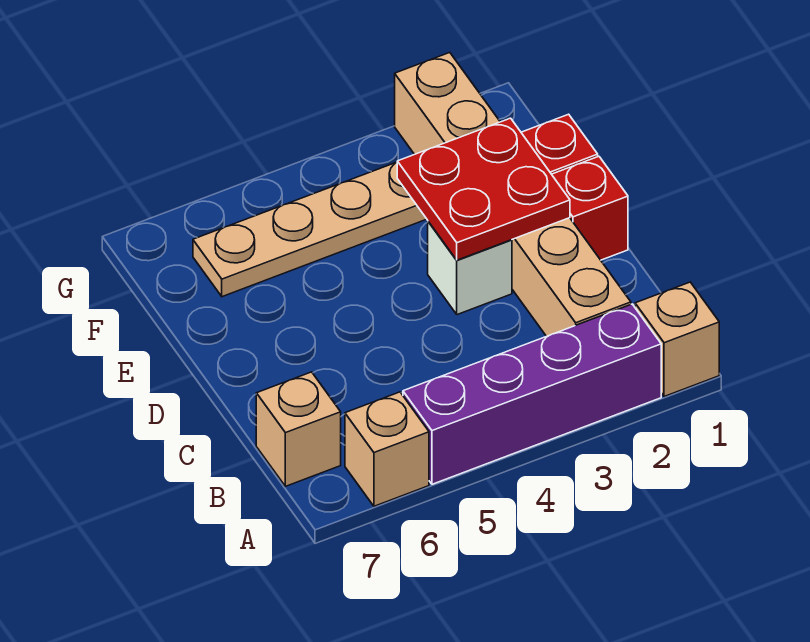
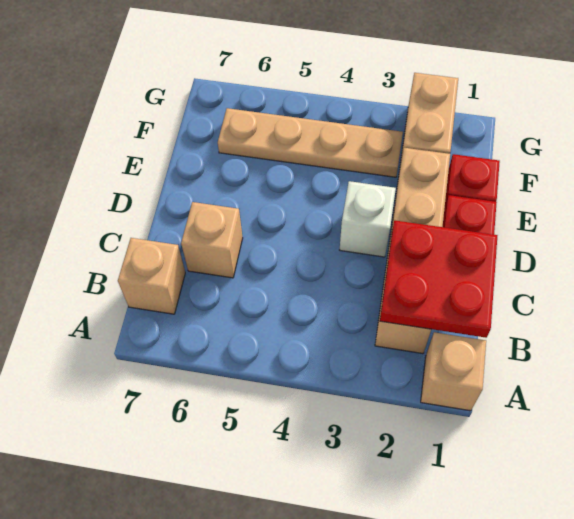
purple brick A2:A5 level 1 -> none
tan brick A6 level 1 -> tan brick C6 level 1
red plate D2:E3 level 2 -> red plate B1:C2 level 2

